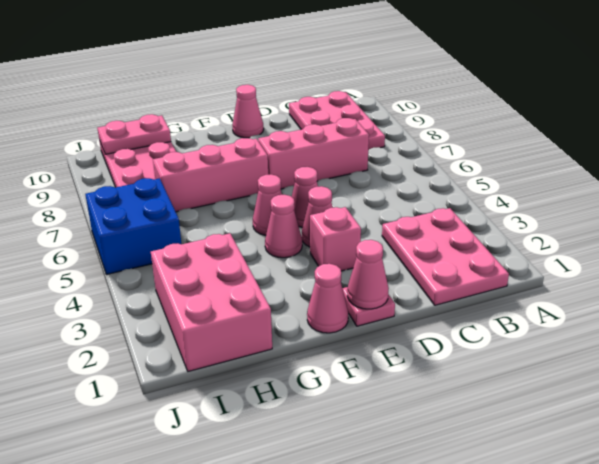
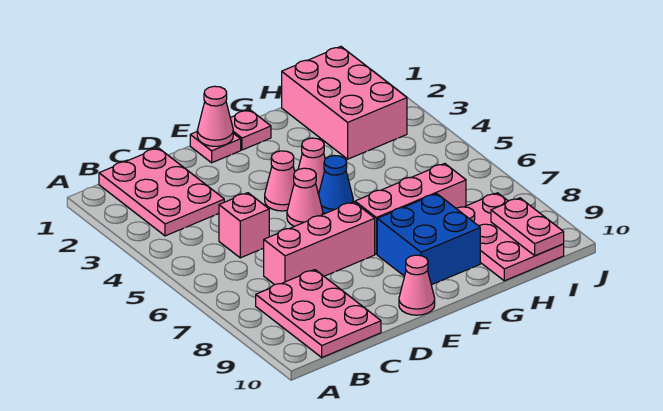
pink brick E3 level 1 -> pink brick C5 level 1
pink cone F1 level 1 -> pink plate F1 level 1
pink cone F5 level 1 -> blue cone F5 level 1
pink plate H10:I10 level 2 -> pink plate I9:I10 level 2
blue brick I5:J6 level 1 -> blue brick F8:G9 level 1

